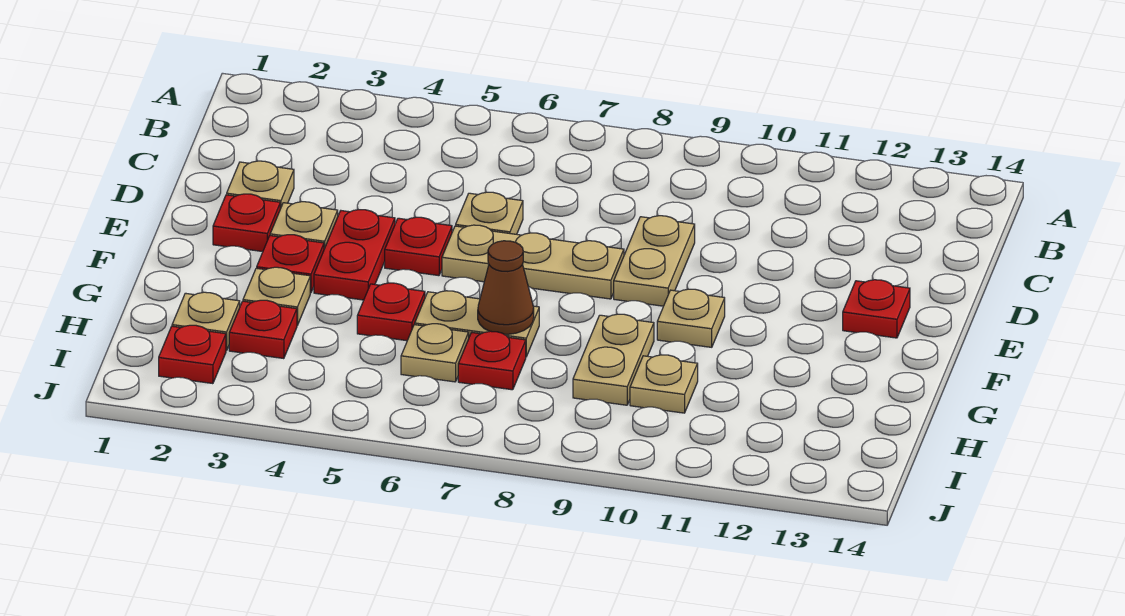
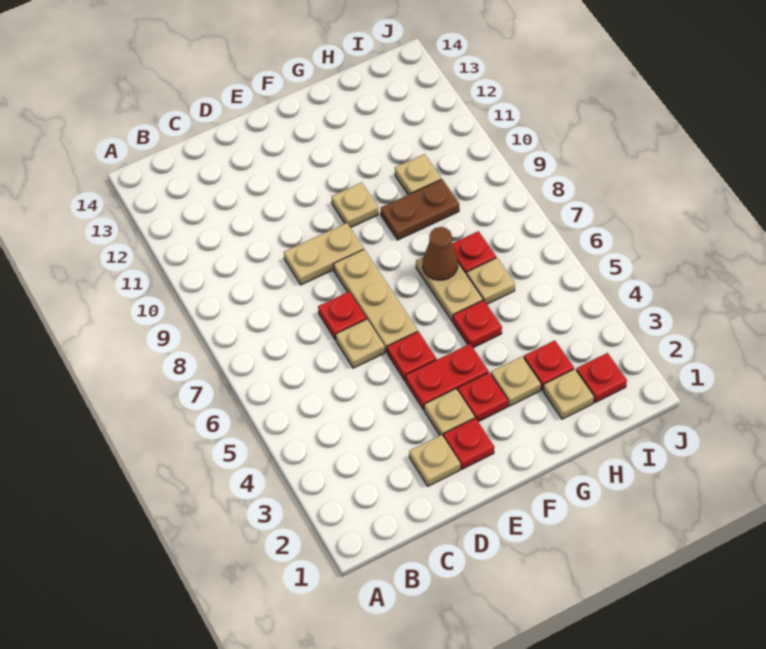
red plate E13 level 1 -> red plate D7 level 1
tan plate G9:H9 level 1 -> brown plate G9:H9 level 1

